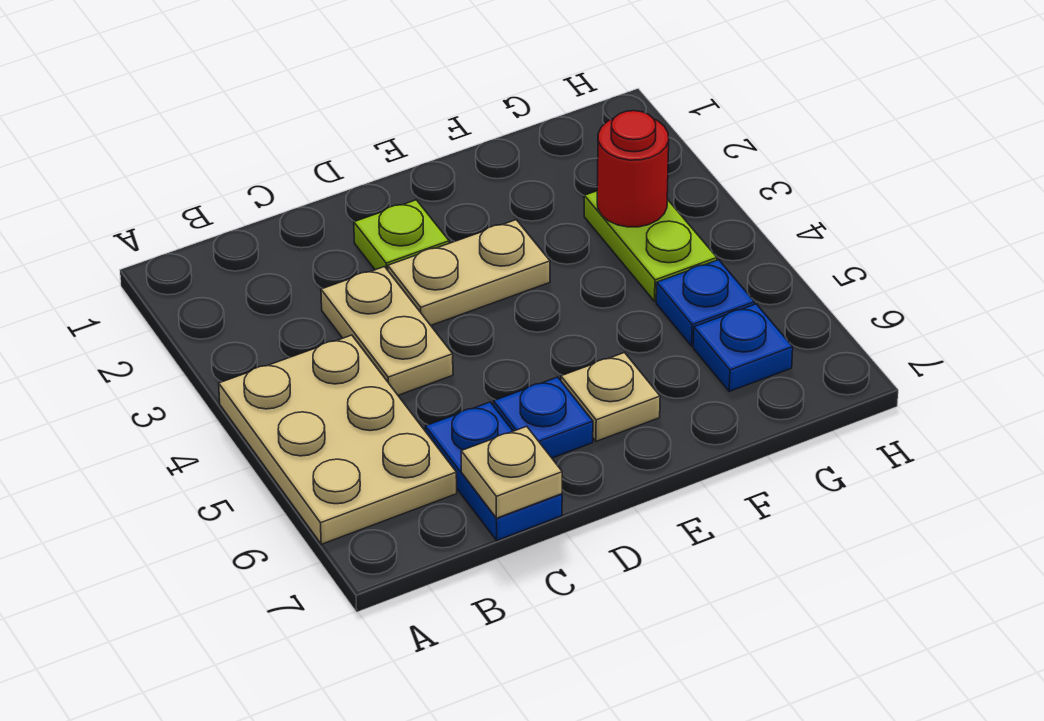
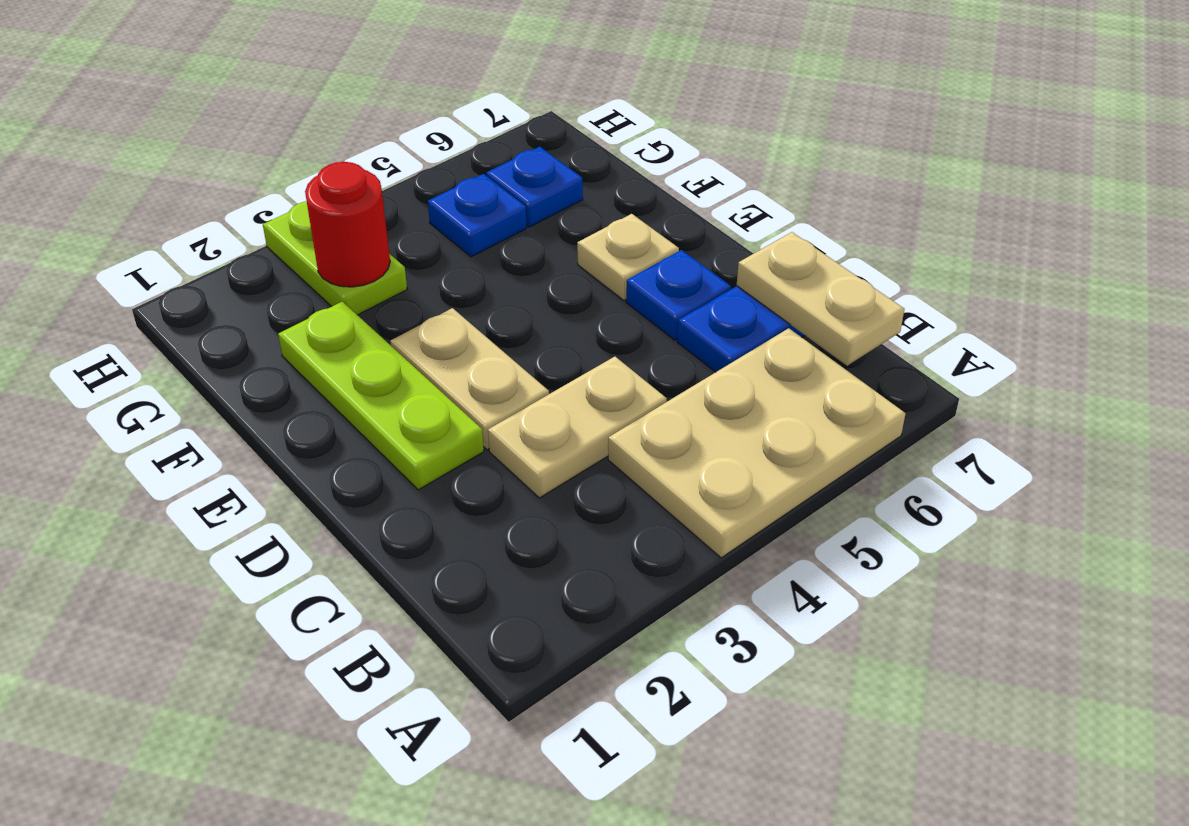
tan plate C7 level 2 -> tan plate B7:C7 level 2
lime plate D2 level 1 -> lime plate D2:F2 level 1
lime plate G3:G4 level 1 -> lime plate G3:H3 level 1

